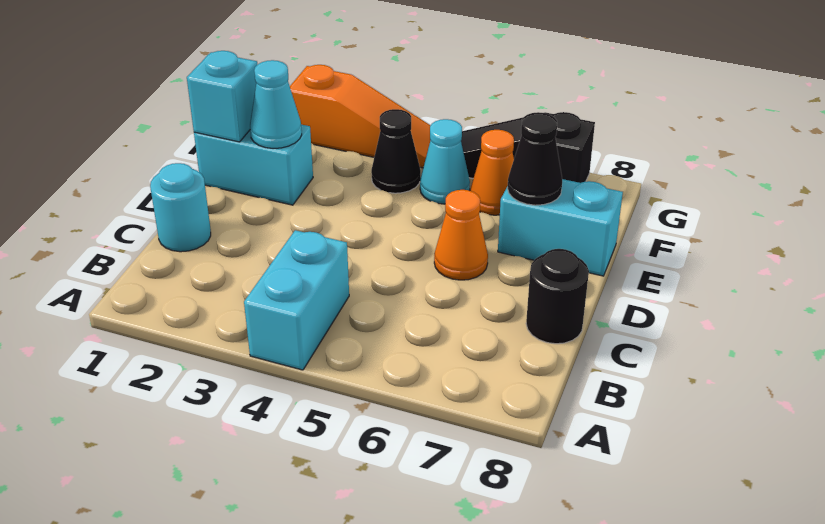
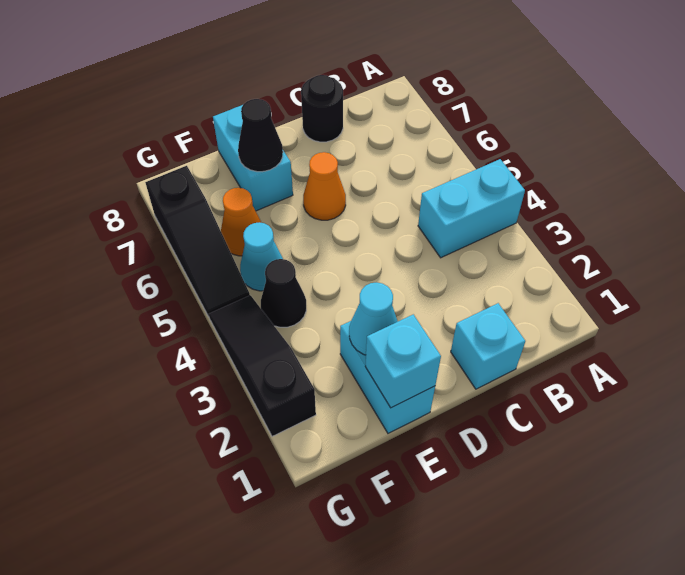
cyan round brick C1 level 1 -> cyan brick C1 level 1
orange slope G2:G4 level 1 top 2 -> black slope G2:G4 level 1 top 2

